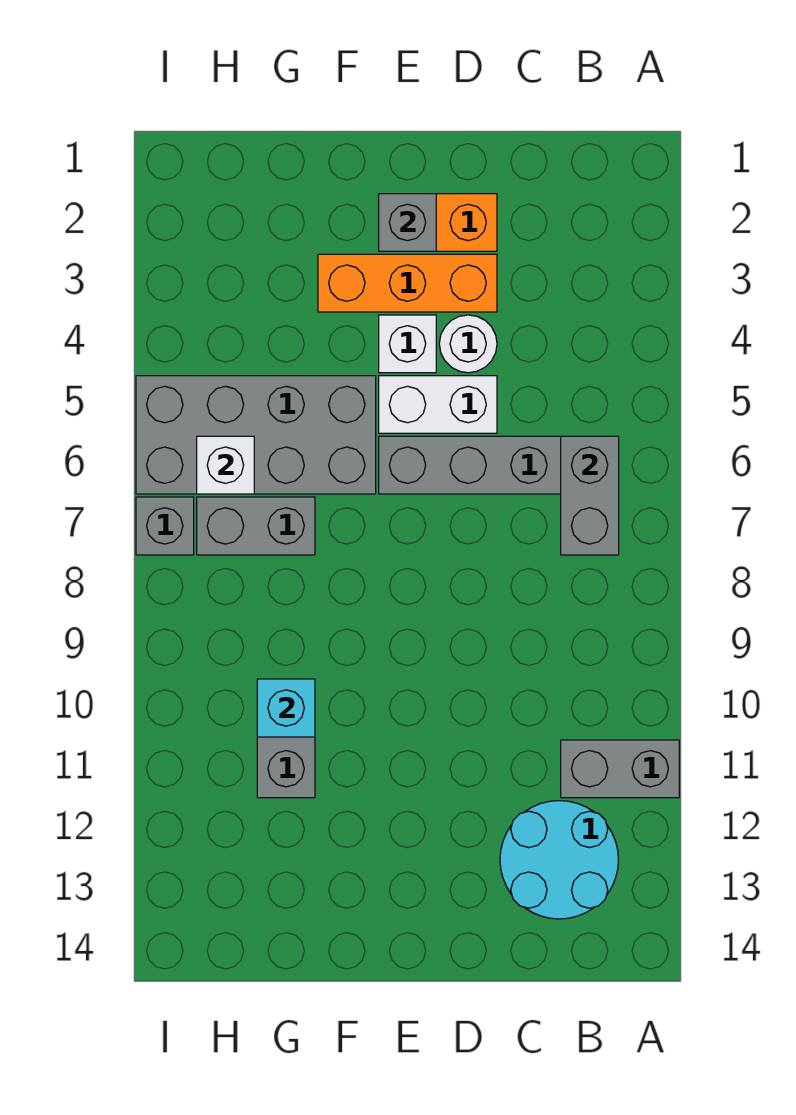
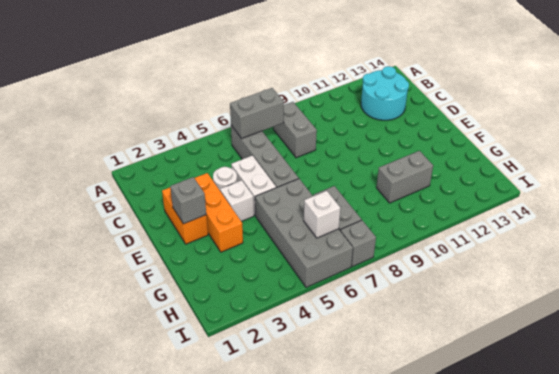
grey brick A11:B11 level 1 -> grey brick B8:C8 level 1
cyan brick G10 level 2 -> none

